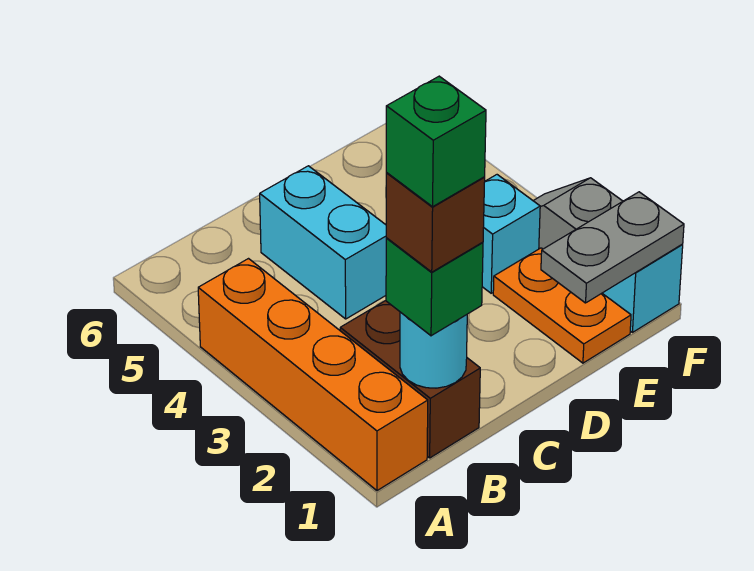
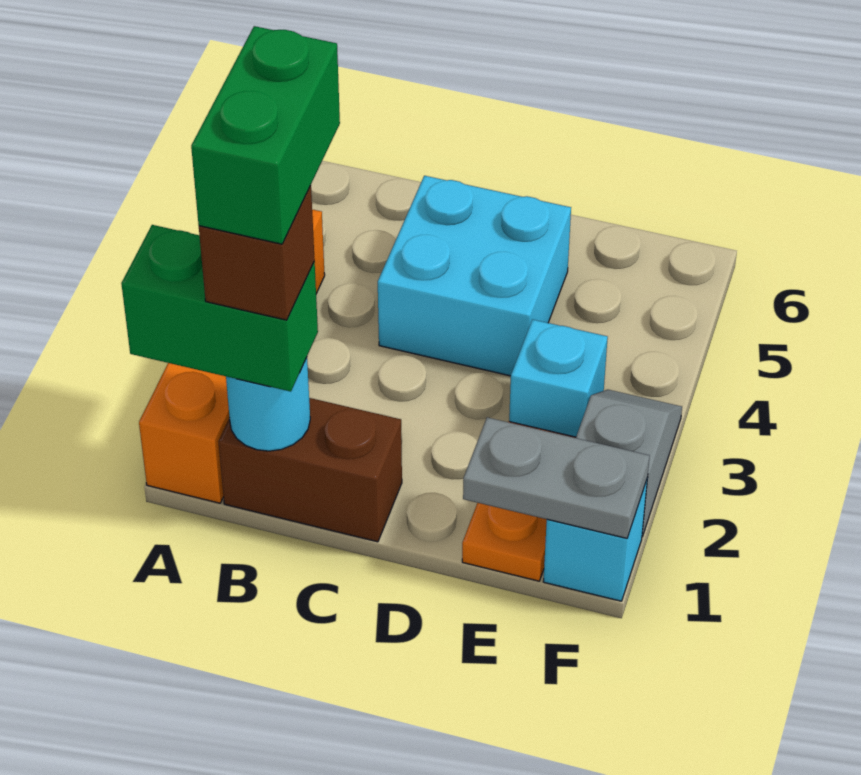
brown brick B1:B2 level 1 -> brown brick B1:C1 level 1
green brick B1 level 3 -> green brick A1:B1 level 3
green brick B1 level 5 -> green brick B1:B2 level 5
cyan brick C4:C5 level 1 -> cyan brick C4:D5 level 1

